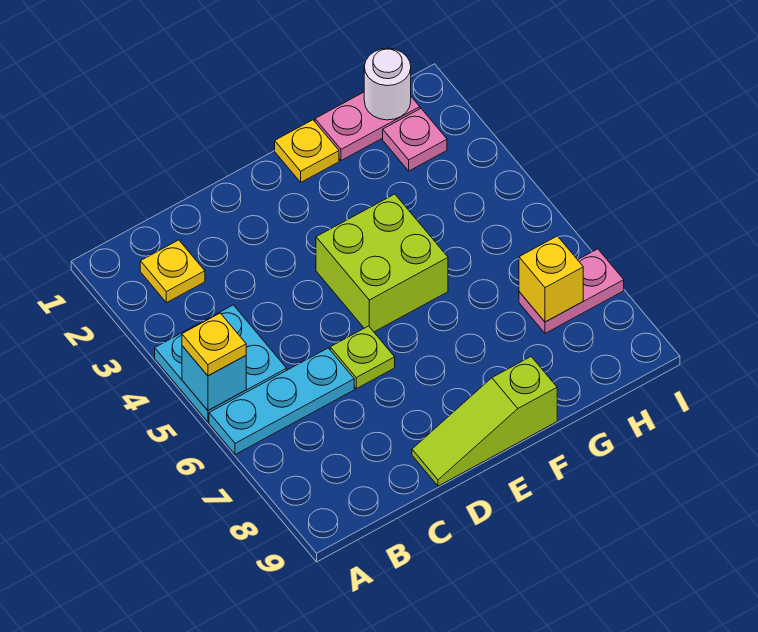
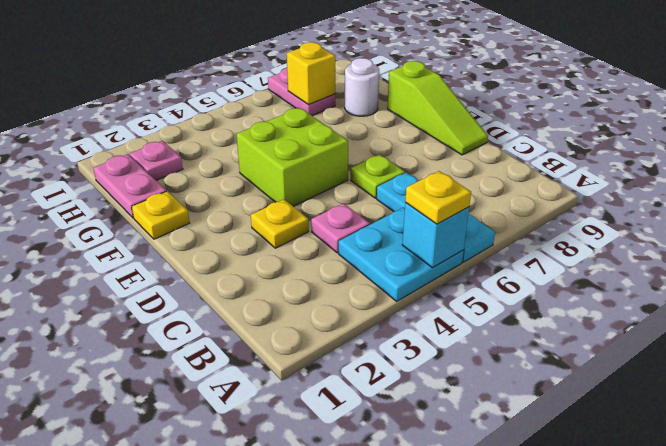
yellow plate B2 level 1 -> yellow plate D3 level 1
none -> pink plate C4 level 1
white round brick H1 level 2 -> white round brick G8 level 1

